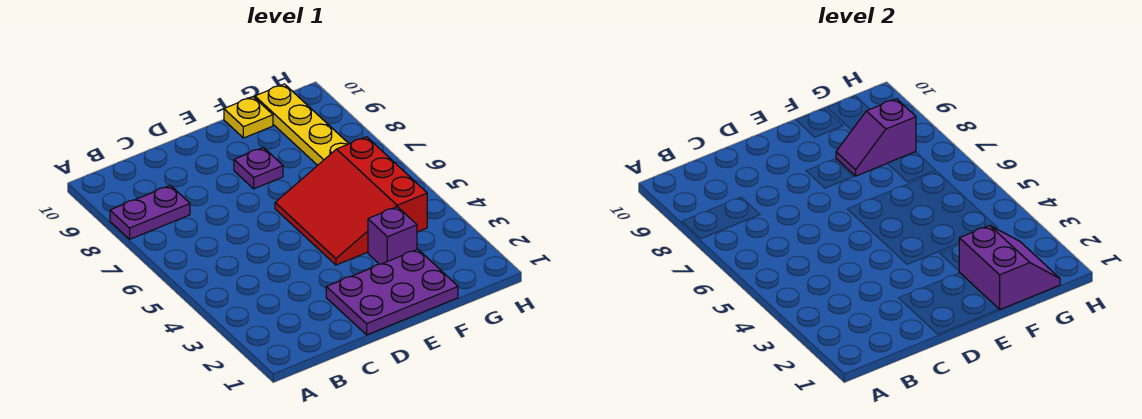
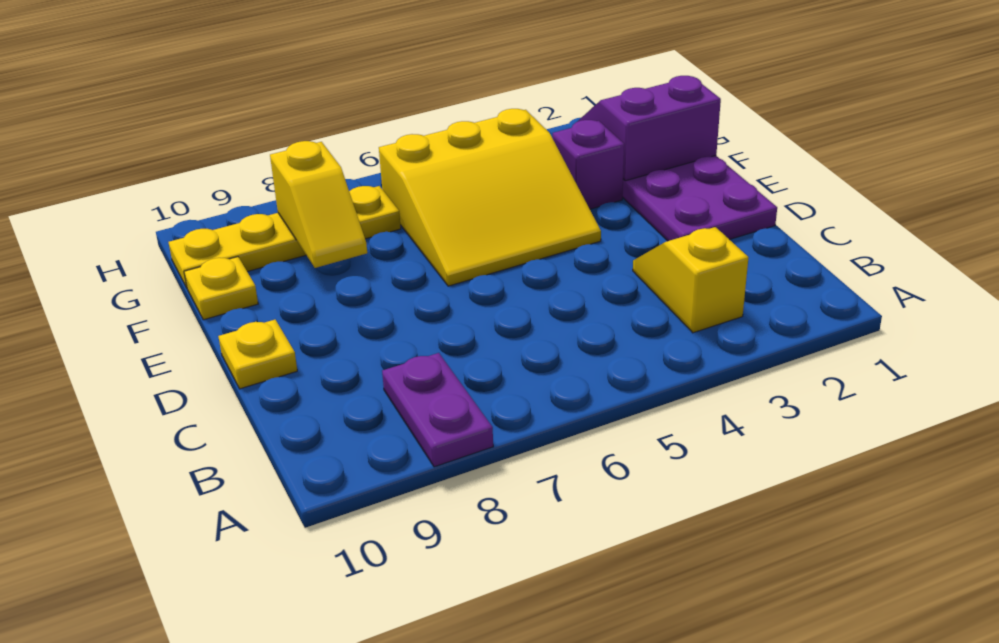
none -> yellow slope B3:C3 level 1 top B
none -> yellow plate D10 level 1
red slope E4:G6 level 1 top G -> yellow slope E4:G6 level 1 top G
purple plate E8 level 1 -> none
purple slope F8:G8 level 2 top G -> yellow slope F8:G8 level 2 top G

